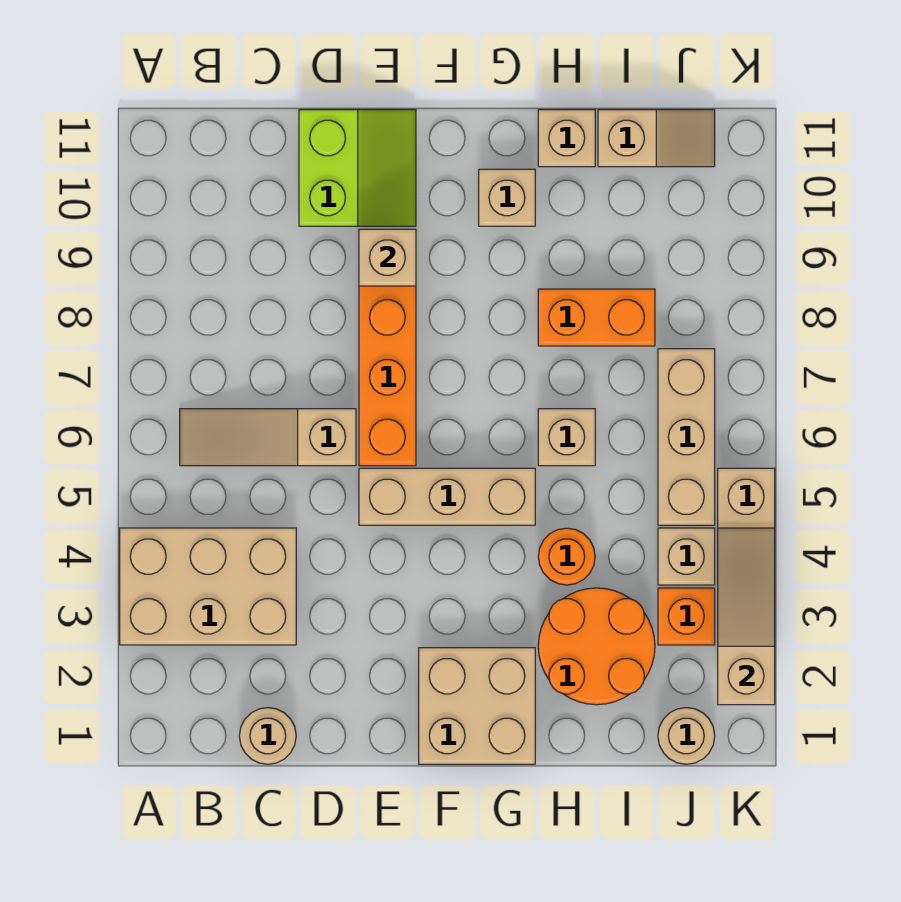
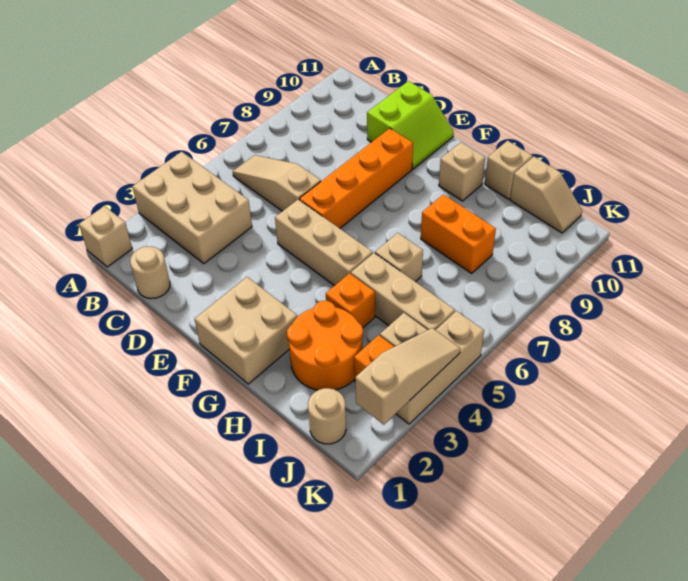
tan brick E9 level 2 -> tan brick A1 level 1
orange round brick H4 level 1 -> orange brick H4 level 1
tan brick J5:J7 level 1 -> tan brick H5:J5 level 1

